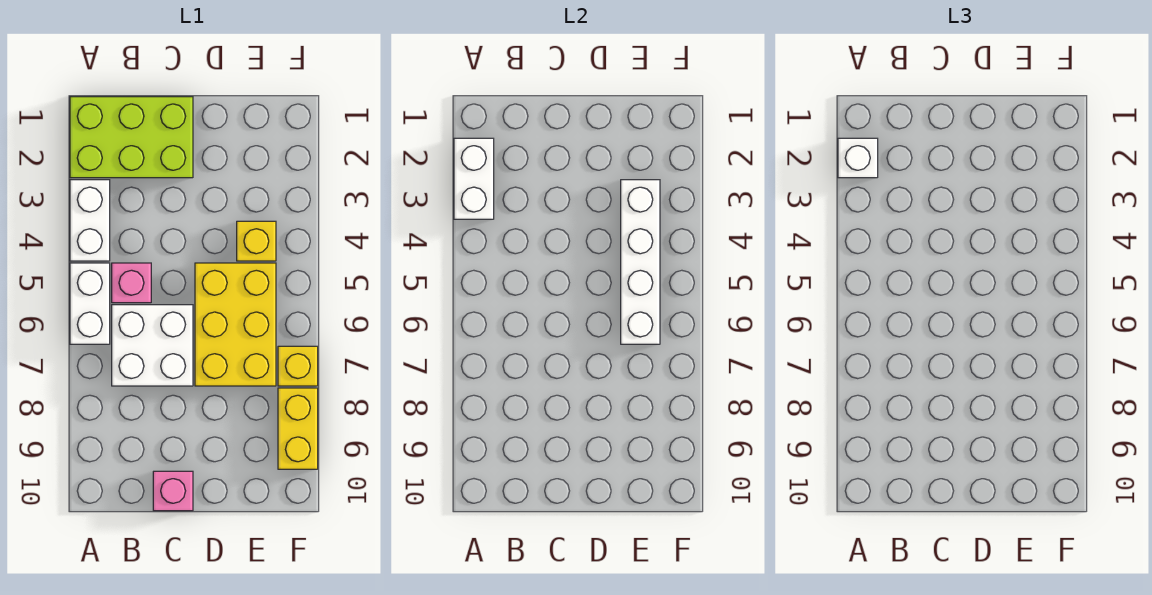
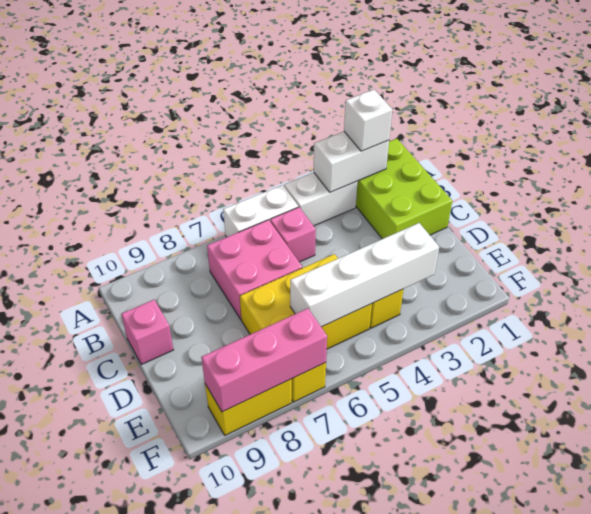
white brick B6:C7 level 1 -> pink brick B6:C7 level 1
none -> pink brick F7:F9 level 2

